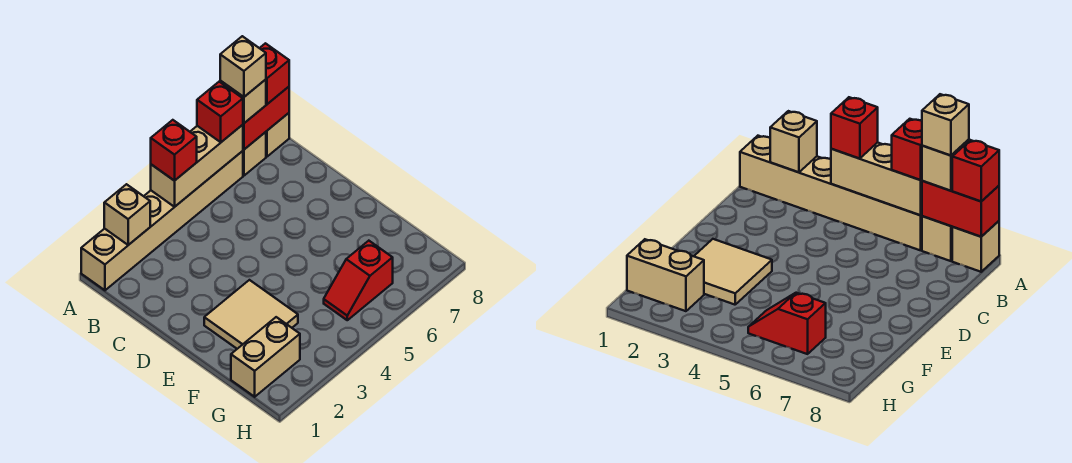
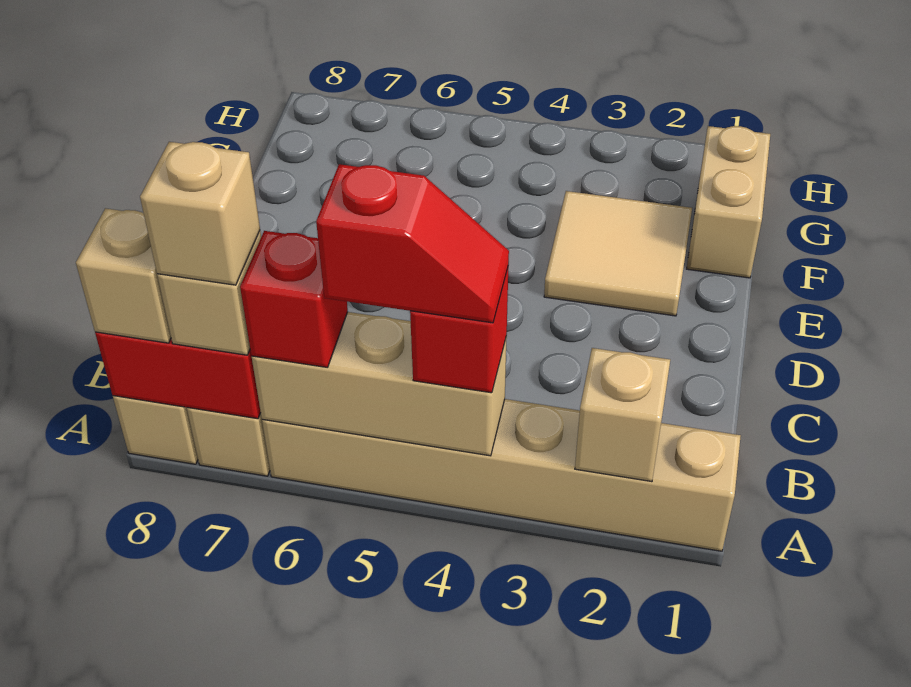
red brick A8 level 3 -> tan brick A8 level 3
tan brick G1:G2 level 1 -> tan brick F1:G1 level 1
red slope G5:G6 level 1 top 6 -> red slope A4:A5 level 4 top 5

